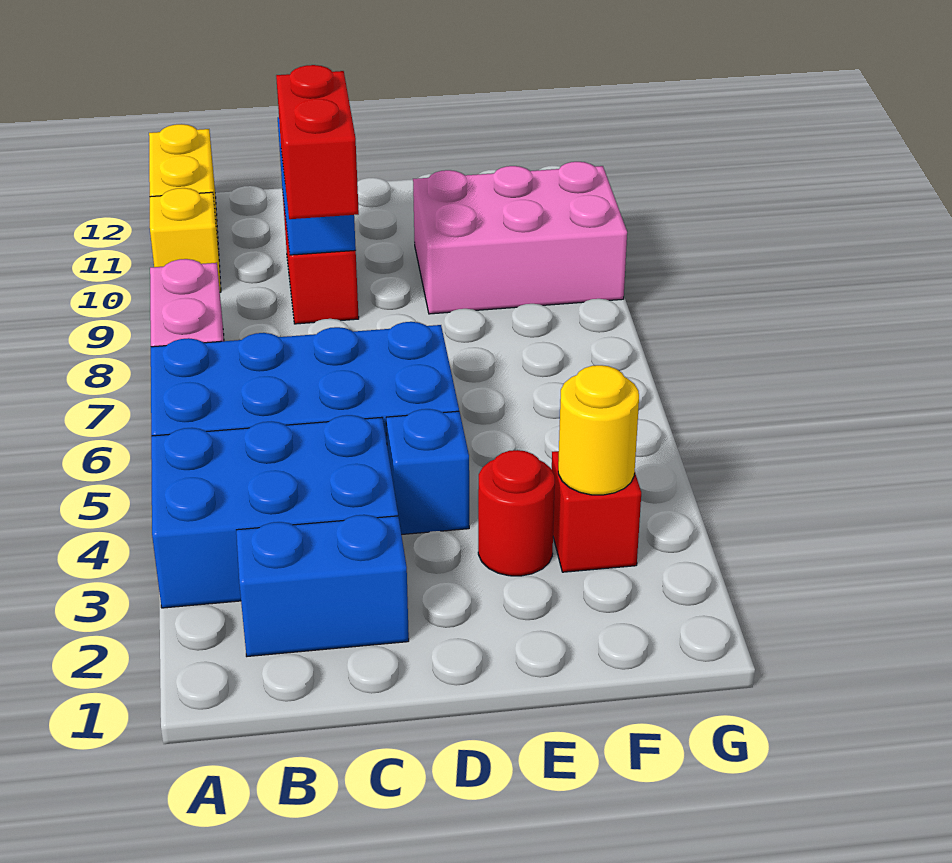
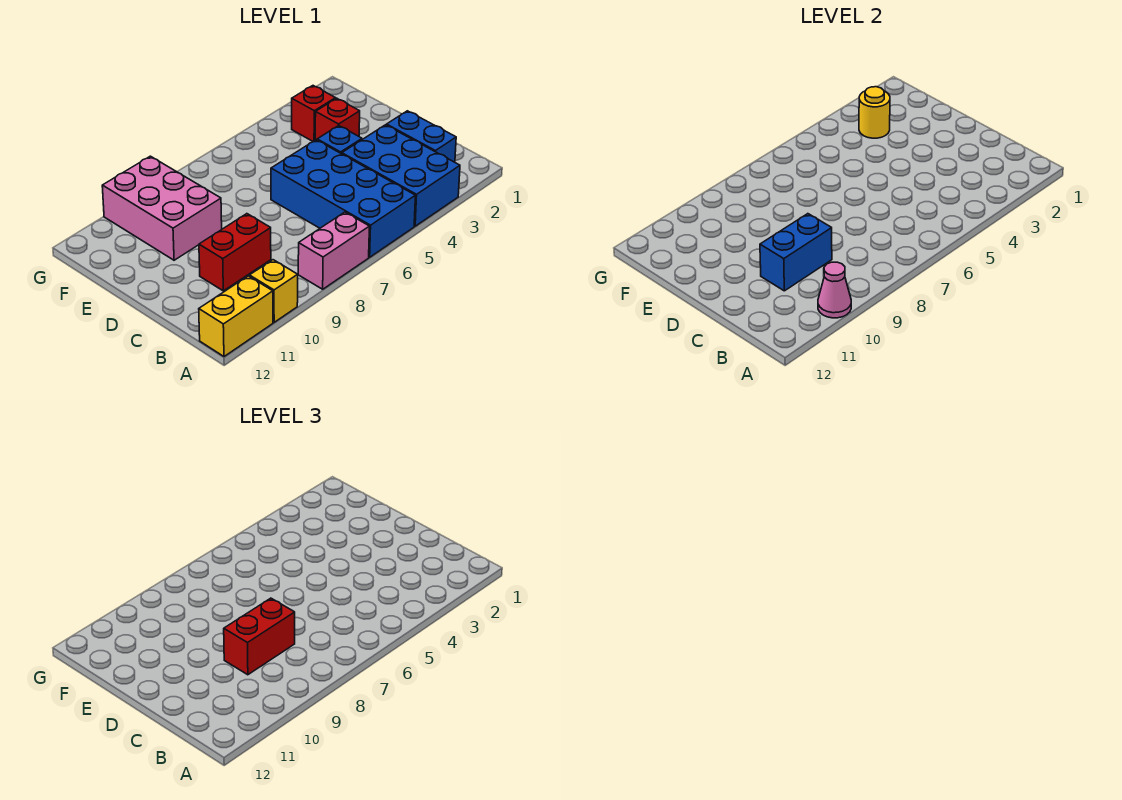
none -> pink cone A10 level 2
red round brick E3 level 1 -> red brick E3 level 1

